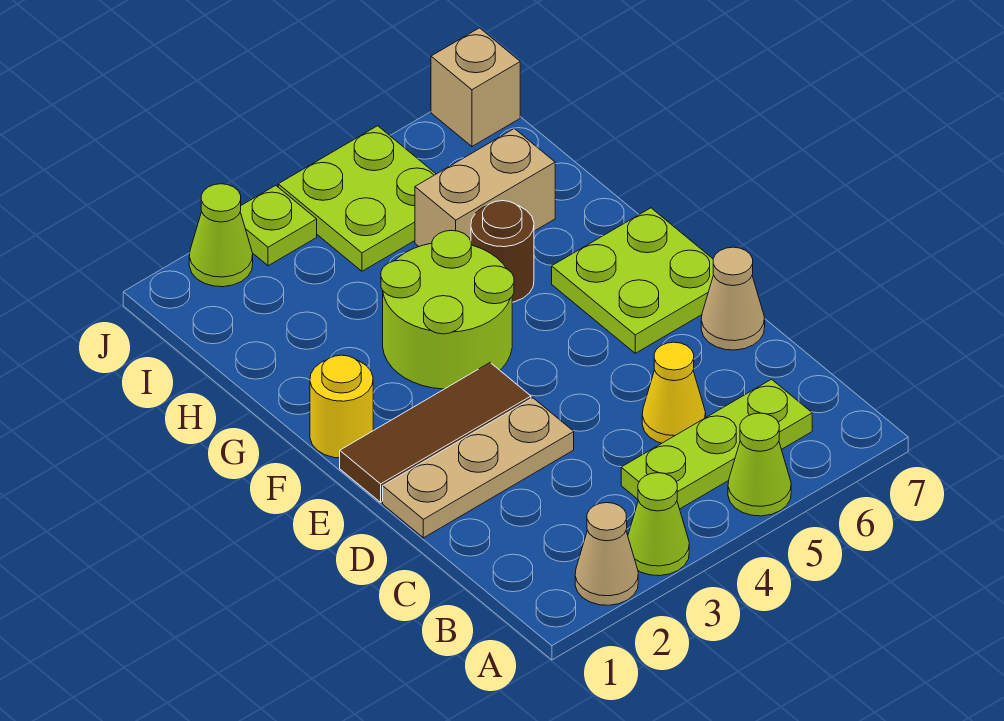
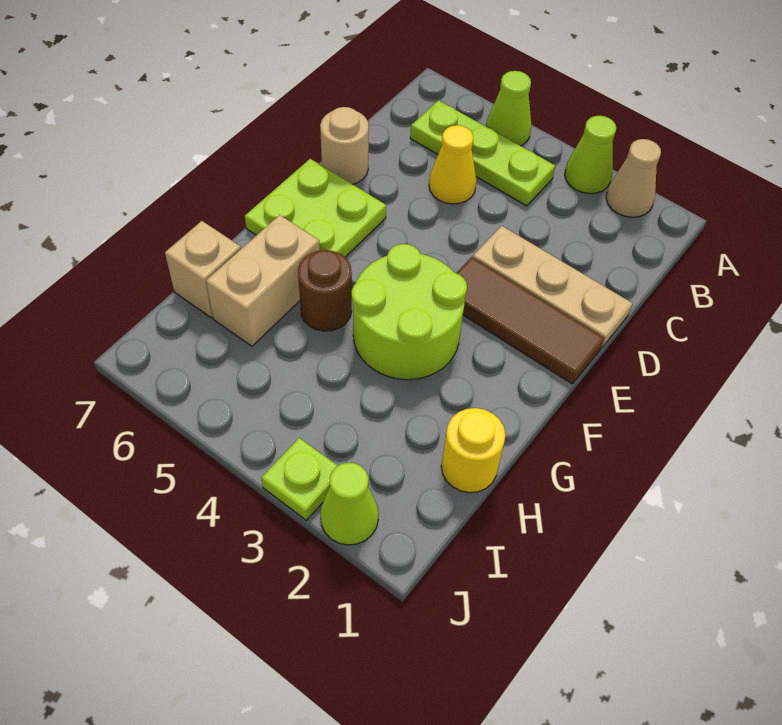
tan cone D7 level 1 -> tan round brick D7 level 1
yellow round brick F1 level 1 -> yellow round brick H1 level 1
tan brick H5:H6 level 1 -> tan brick G6:H6 level 1
lime plate I4:J5 level 1 -> none
tan brick J7 level 1 -> tan brick H7 level 1

